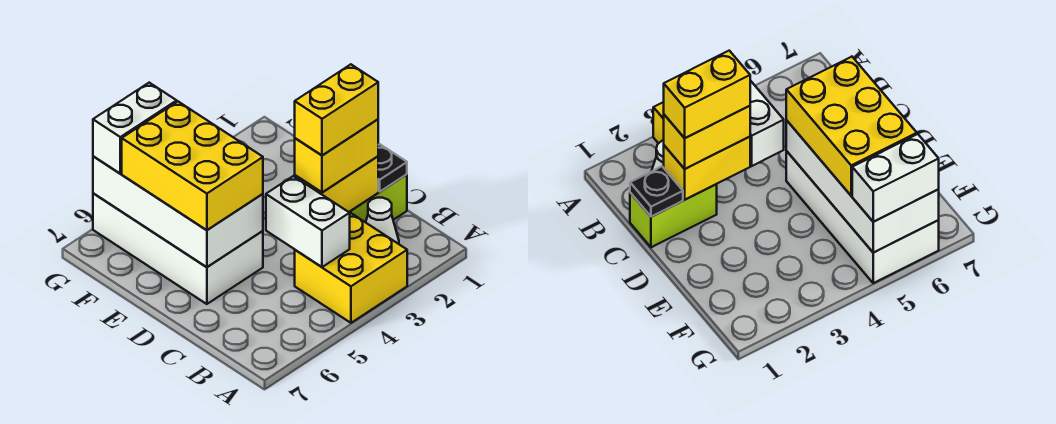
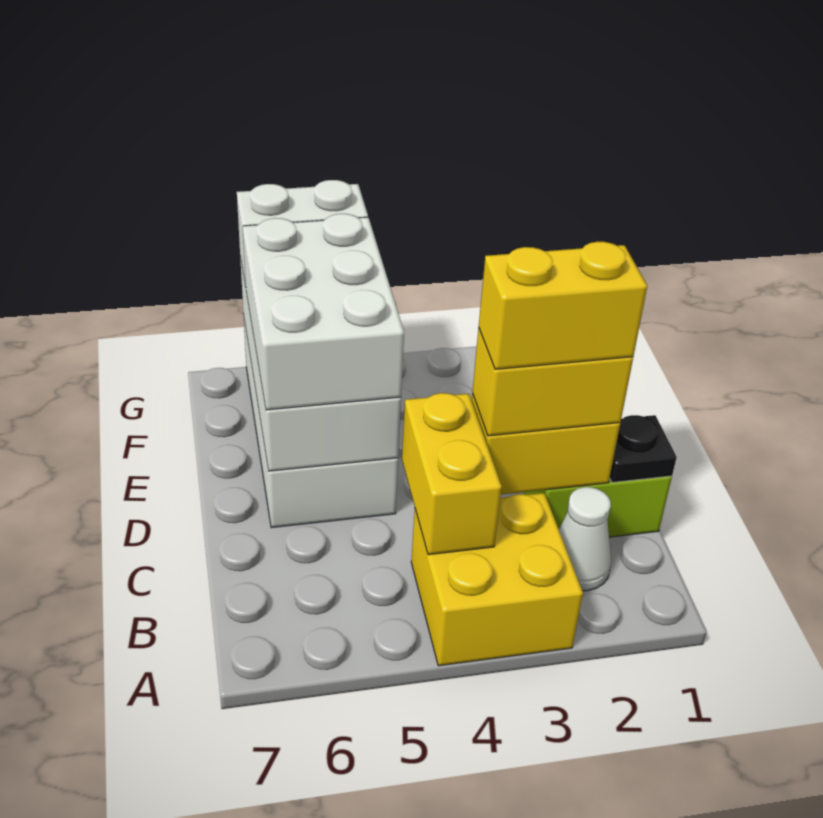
white brick B4:C4 level 2 -> yellow brick B4:C4 level 2
yellow brick D5:F6 level 3 -> white brick D5:F6 level 3

